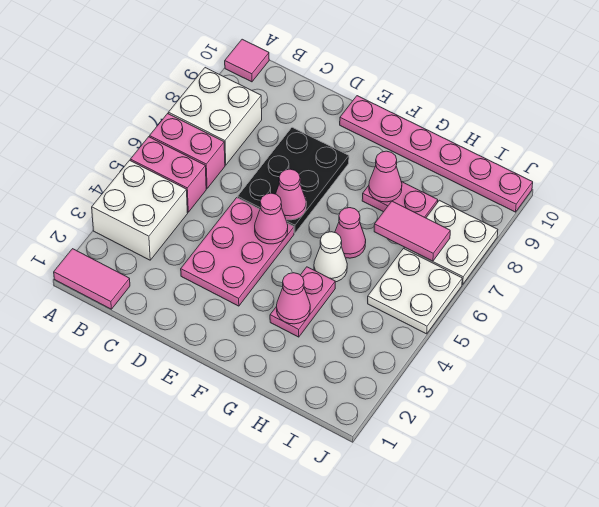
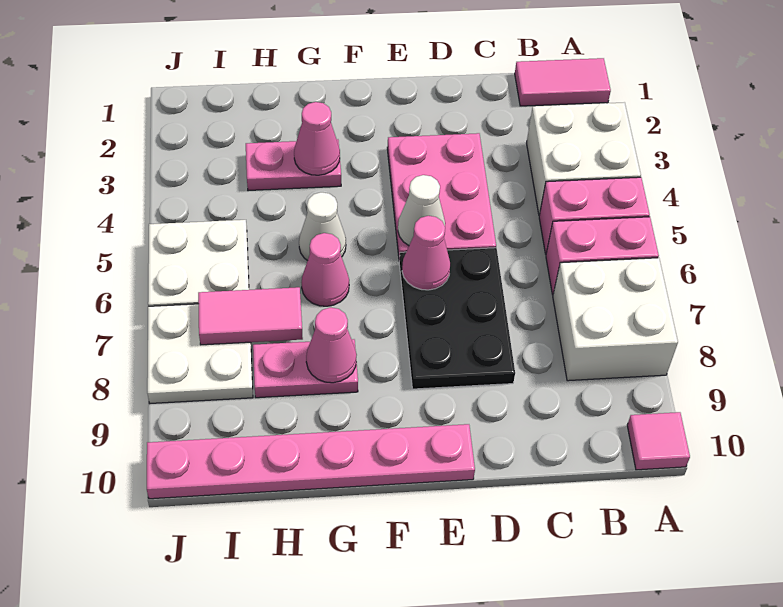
pink cone E5 level 2 -> white cone E5 level 2
pink plate G3:G4 level 1 -> pink plate G3:H3 level 1

